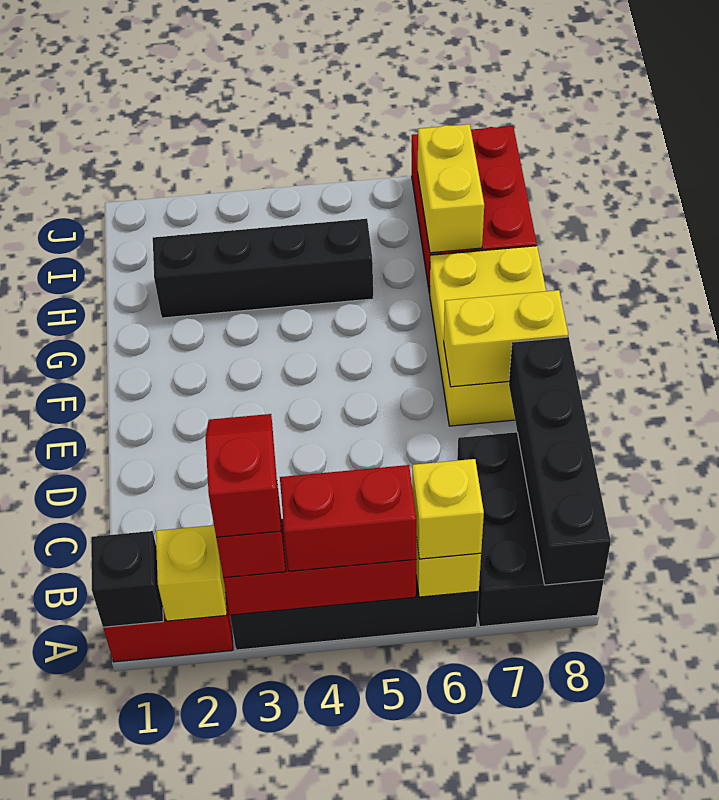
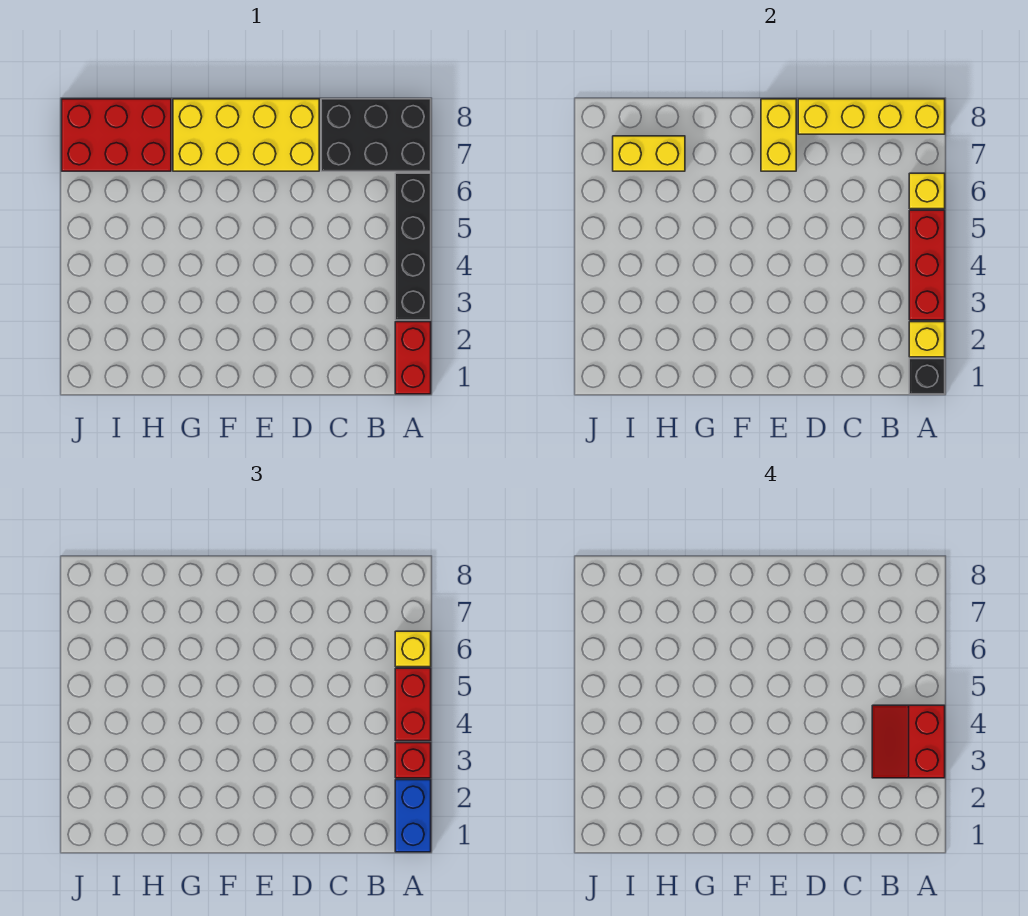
none -> blue brick A1:A2 level 3
red slope A3:B3 level 4 top A -> red slope A3:B4 level 4 top A
black brick A8:D8 level 2 -> yellow brick A8:D8 level 2
yellow brick E7:G8 level 1 -> yellow brick D7:G8 level 1
black brick H2:H5 level 1 -> none

